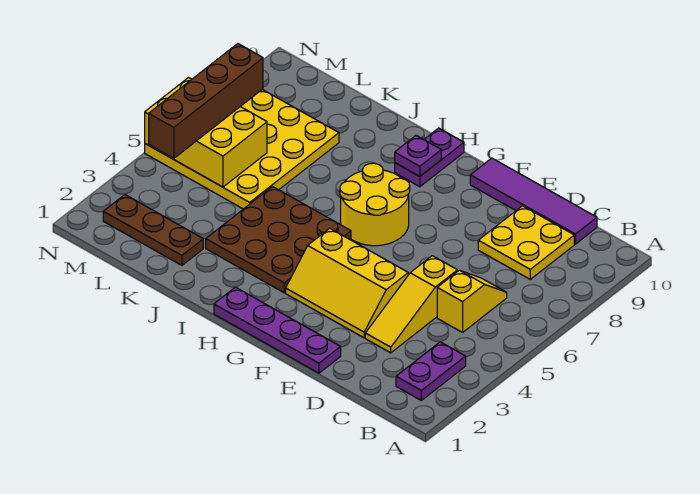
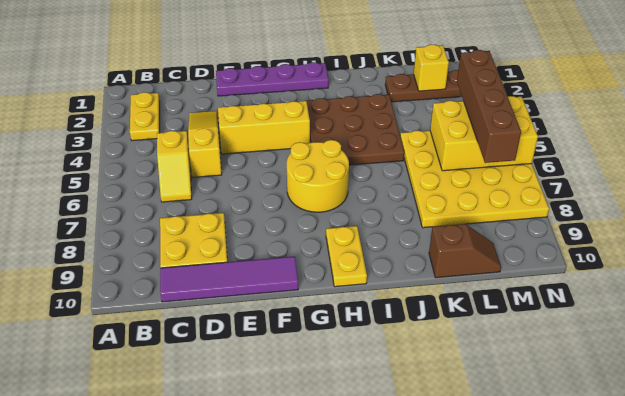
purple plate B2:B3 level 1 -> yellow plate B2:B3 level 1
purple plate H9:H10 level 1 -> yellow plate H9:H10 level 1
purple plate H9 level 2 -> none
none -> brown slope K10:L10 level 1 top K
none -> yellow brick L2 level 2

